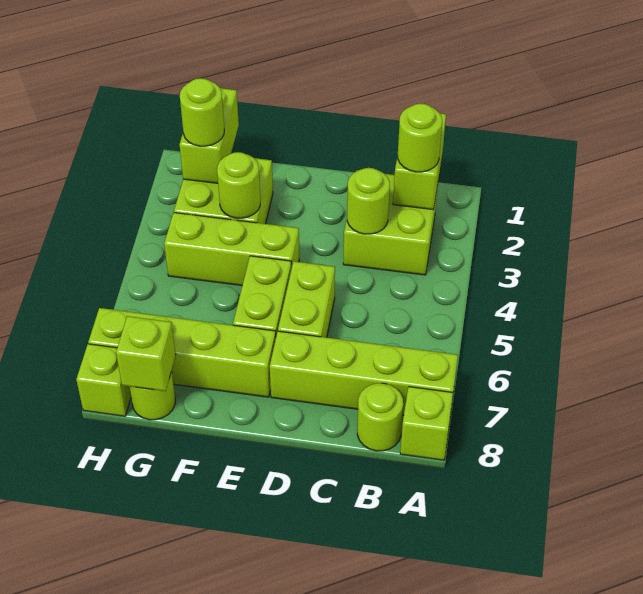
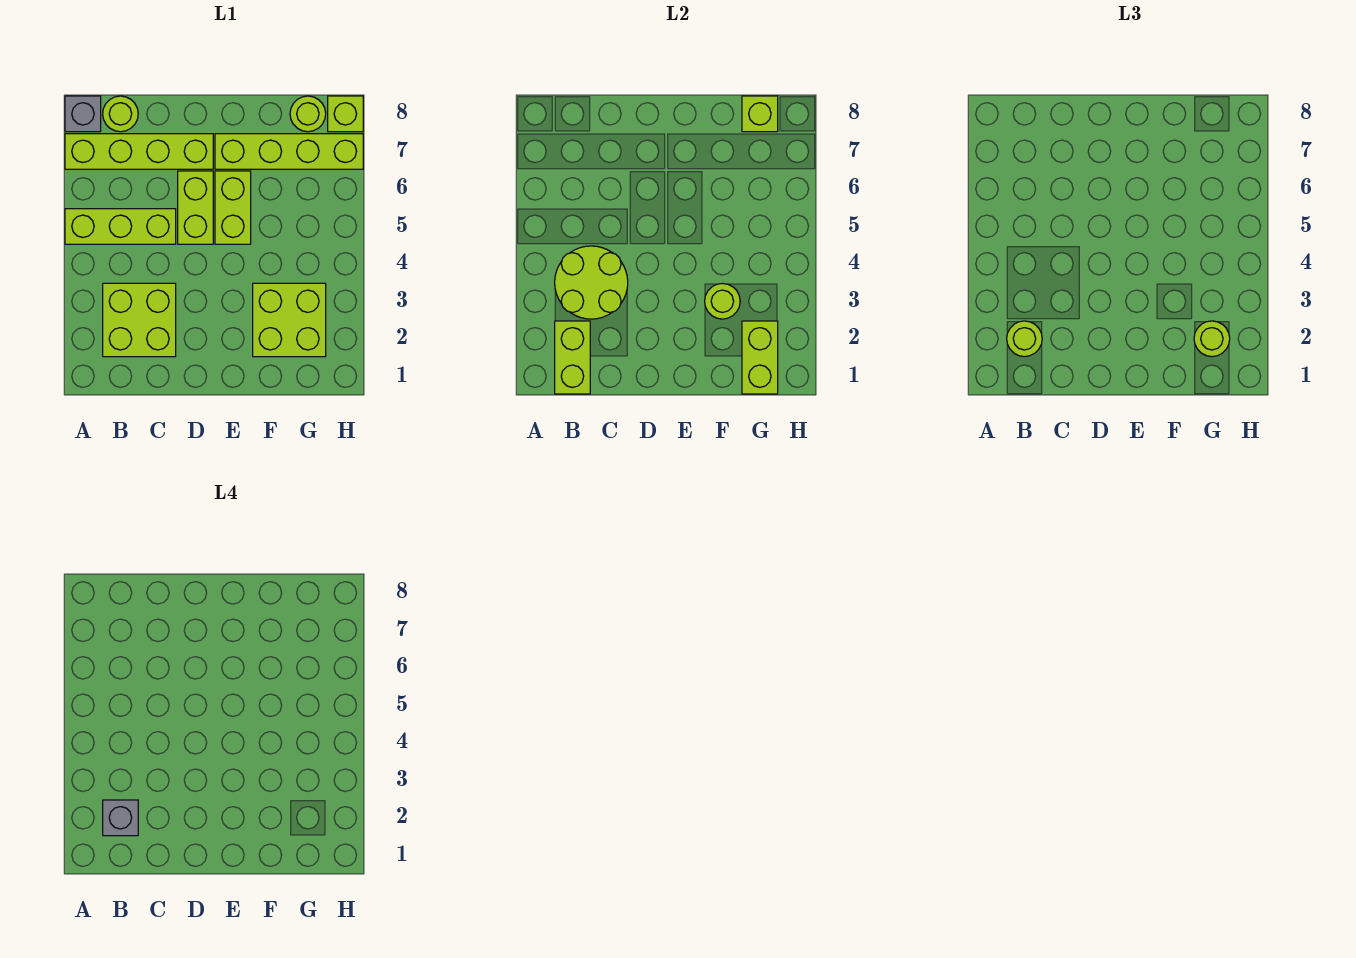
lime brick A8 level 1 -> grey brick A8 level 1
none -> grey brick B2 level 4
lime round brick C3 level 2 -> lime round brick B3:C4 level 2
lime brick E4:G4 level 1 -> lime brick A5:C5 level 1

